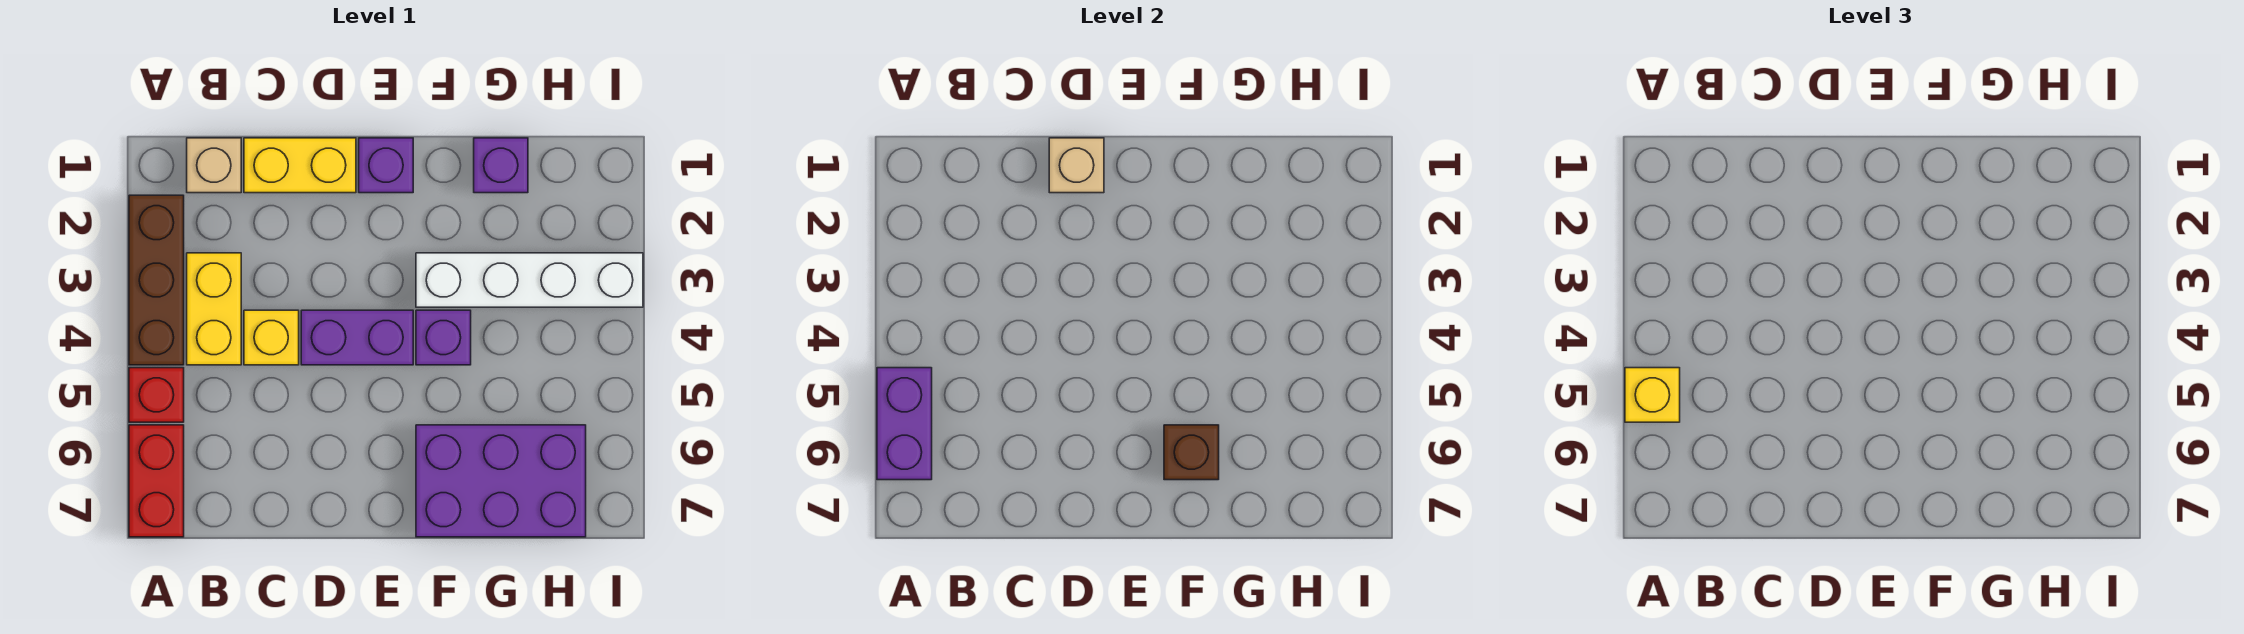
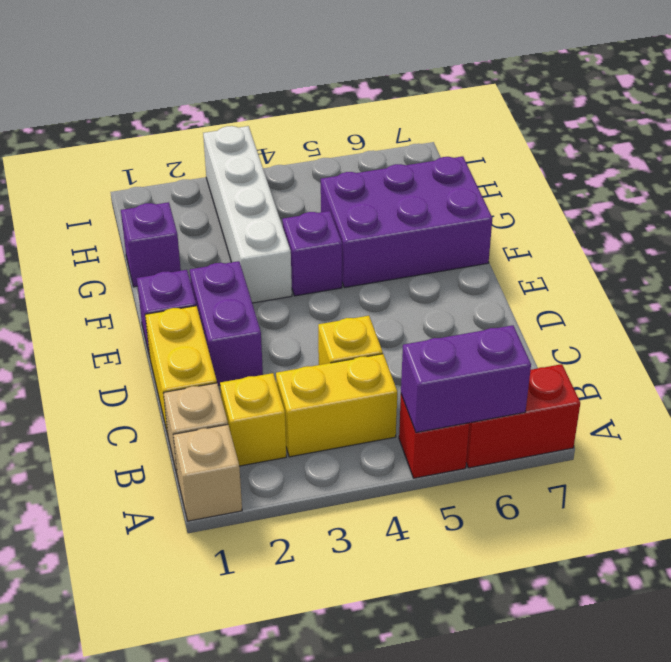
brown brick A2:A4 level 1 -> none
yellow brick A5 level 3 -> yellow brick B2 level 1
tan brick D1 level 2 -> tan brick A1 level 1
purple brick D4:E4 level 1 -> purple brick D2:E2 level 1
purple brick F6:H7 level 1 -> purple brick F5:G7 level 1
brown brick F6 level 2 -> none

